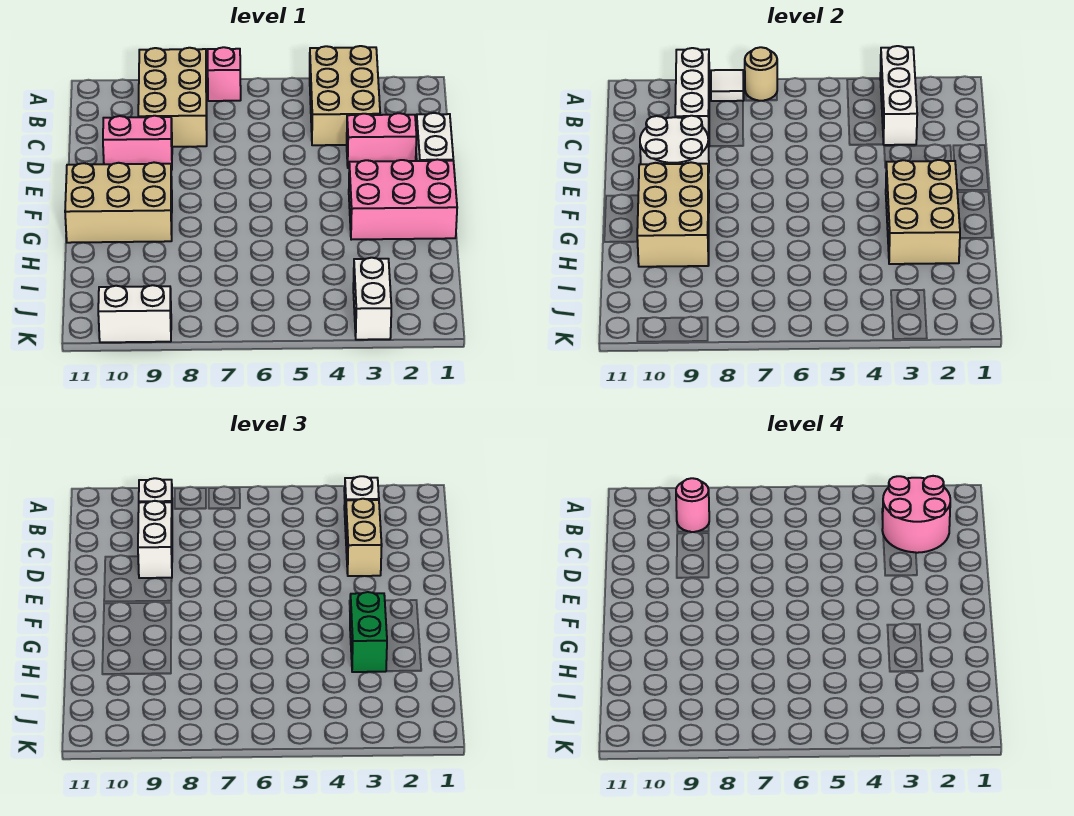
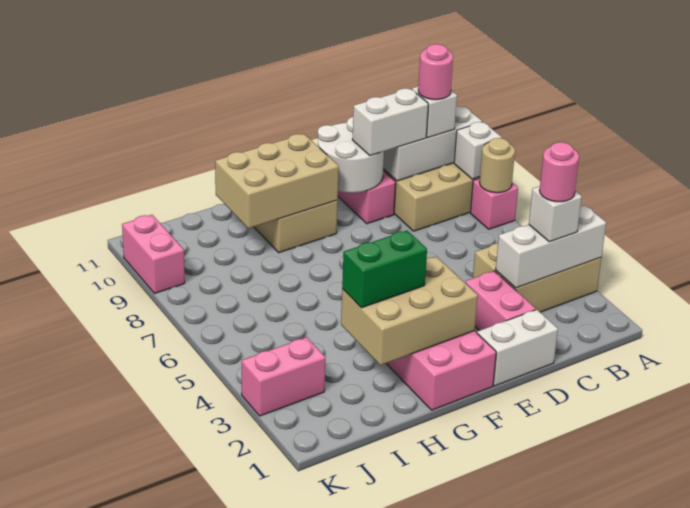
white tile A8 level 2 -> white brick A8 level 2
pink round brick B2:C3 level 4 -> pink round brick B3 level 4
tan brick C3:D3 level 3 -> none
white brick J3:K3 level 1 -> pink brick J3:K3 level 1
white brick K9:K10 level 1 -> pink brick K9:K10 level 1

